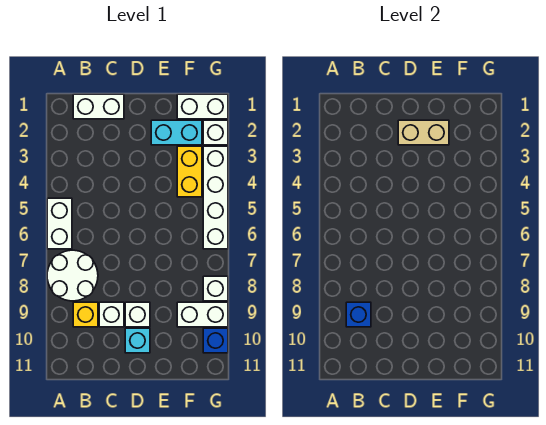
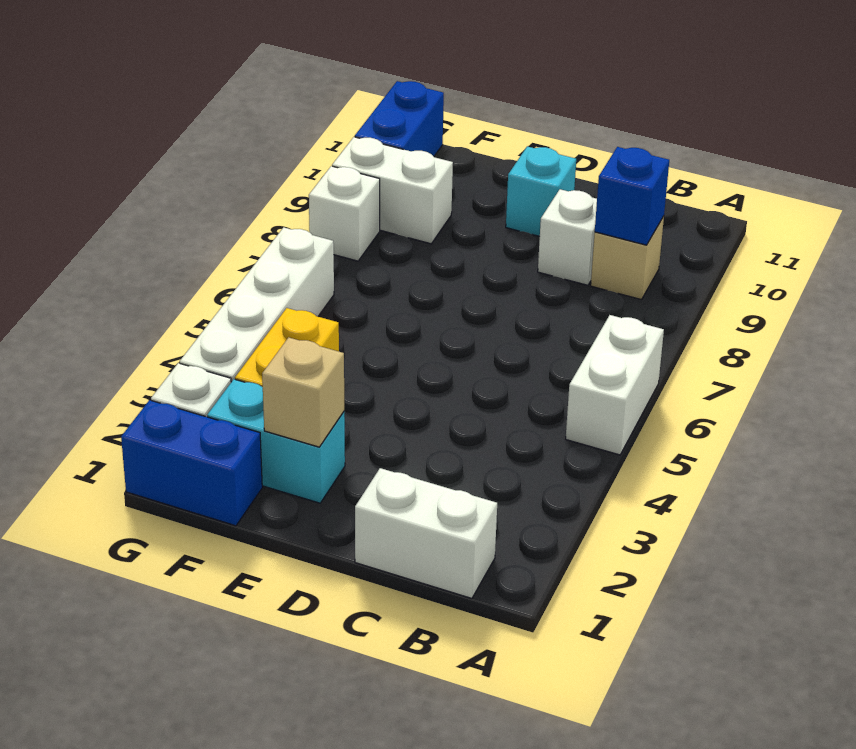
white round brick A7:B8 level 1 -> none
yellow brick B9 level 1 -> tan brick B9 level 1
tan brick D2:E2 level 2 -> tan brick E2 level 2
white brick D9 level 1 -> none
white brick F1:G1 level 1 -> blue brick F1:G1 level 1
blue brick G10 level 1 -> blue brick G10:G11 level 1

